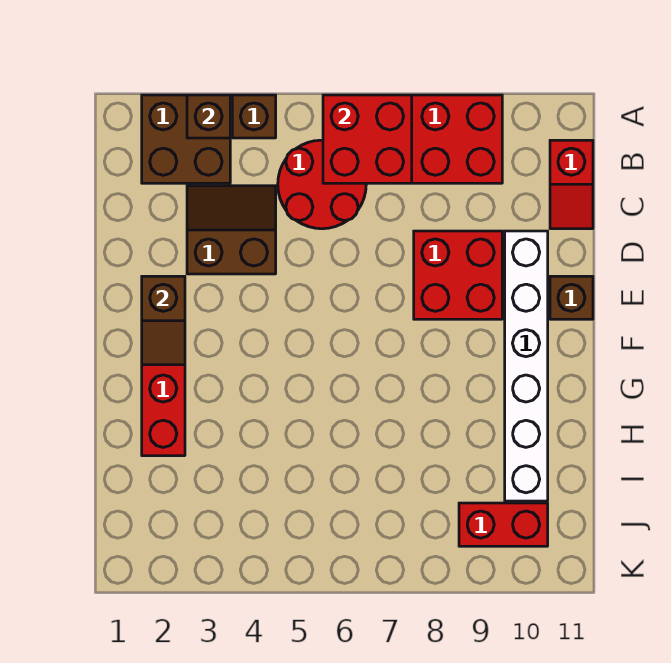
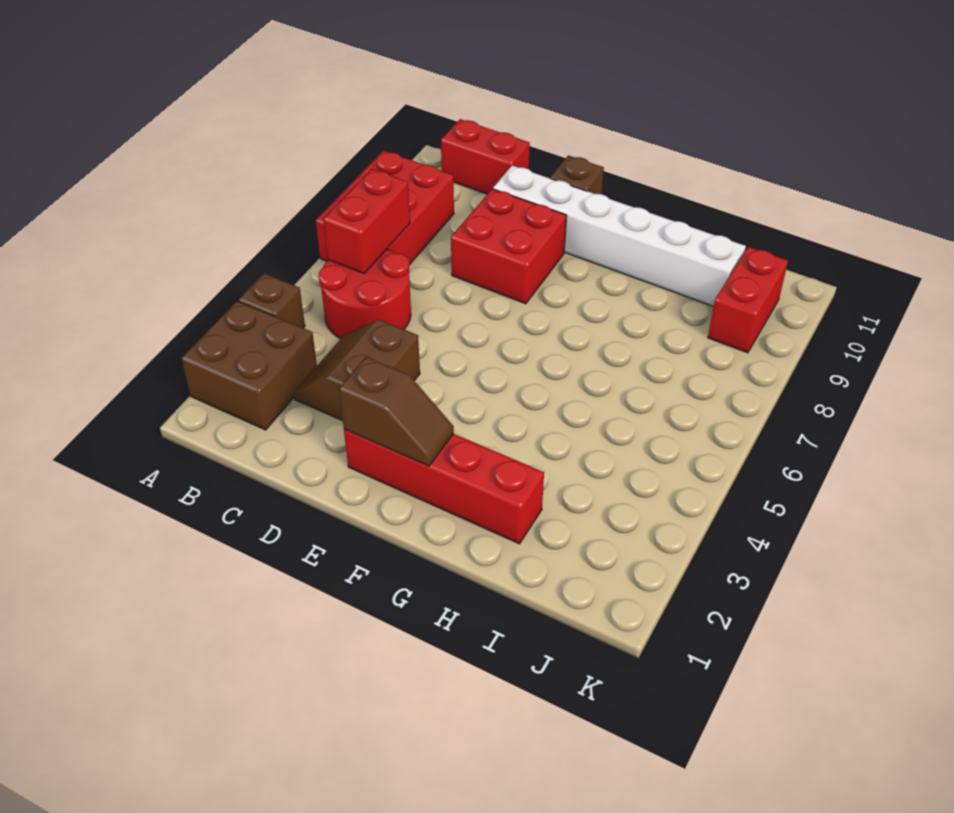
brown brick A3 level 2 -> none
red brick A6:B7 level 2 -> red brick B6:B7 level 2
red slope B11:C11 level 1 top B -> red brick B11:C11 level 1

